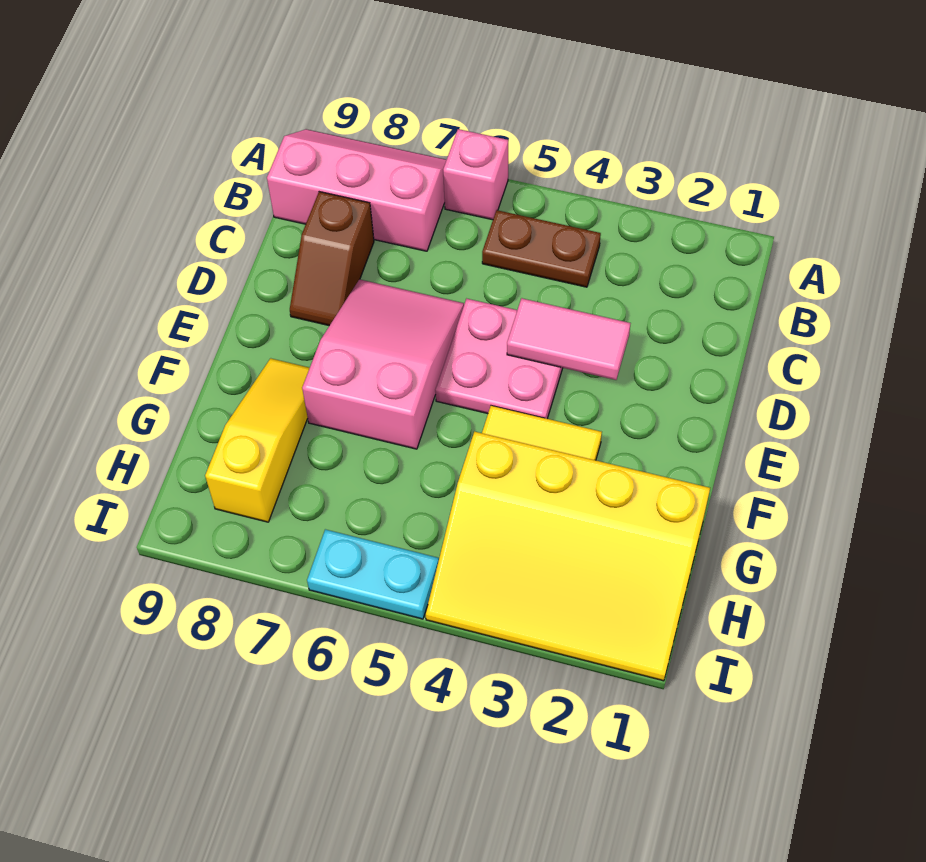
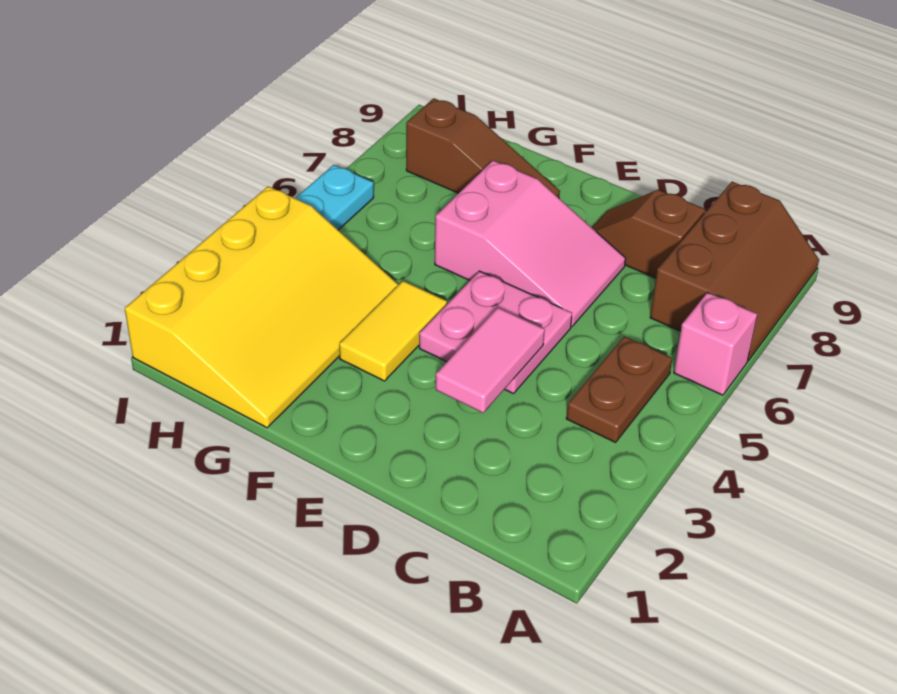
pink slope A7:B9 level 1 top B -> brown slope A7:B9 level 1 top B
yellow slope F8:H8 level 1 top H -> brown slope F8:H8 level 1 top H
yellow slope G1:I4 level 1 top G -> yellow slope G1:I4 level 1 top I

